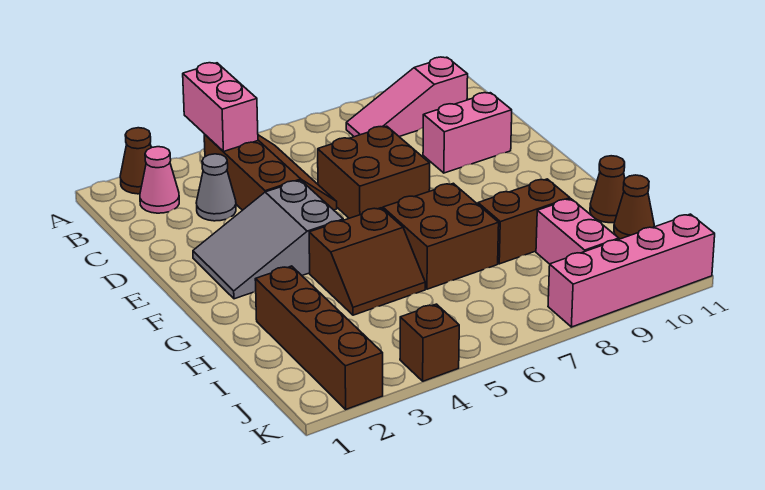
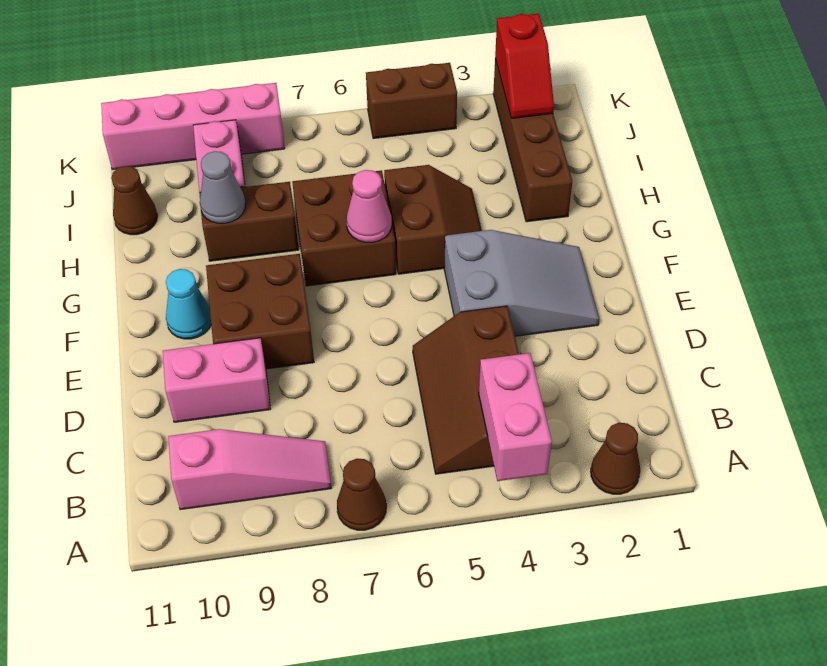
pink cone B2 level 1 -> pink cone G6 level 2
grey cone C3 level 1 -> grey cone H9 level 2
brown brick D6:E7 level 1 -> brown brick E8:F9 level 1
none -> cyan cone F10 level 1
brown slope G4:H5 level 1 top G -> brown slope G4:H5 level 1 top 5
brown cone H11 level 1 -> brown cone A7 level 1
none -> red slope J2:K2 level 2 top K
brown brick K4 level 1 -> brown brick K4:K5 level 1

